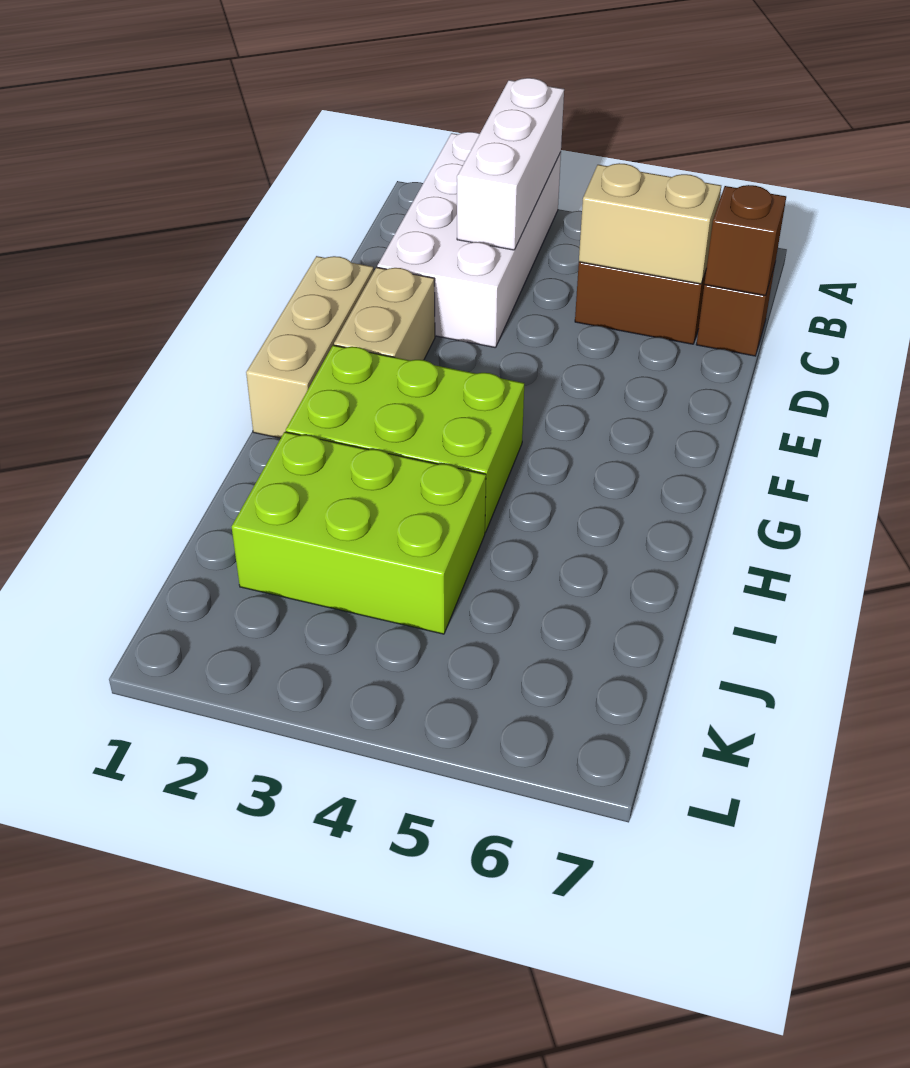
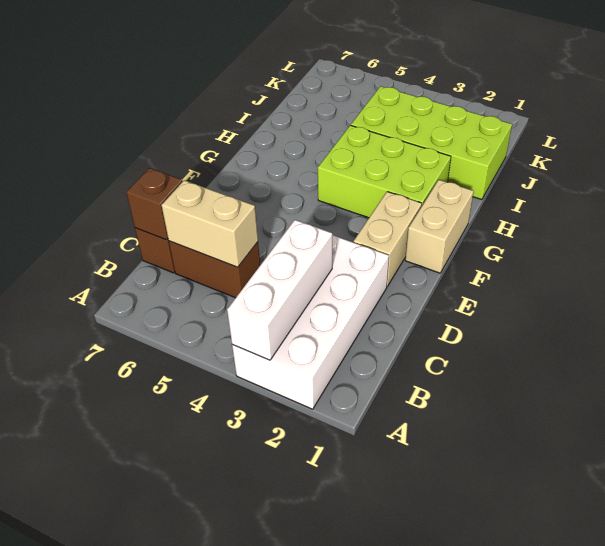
tan brick E1:G1 level 1 -> tan brick F1:G1 level 1
lime brick I2:J4 level 1 -> lime brick I1:J4 level 1

